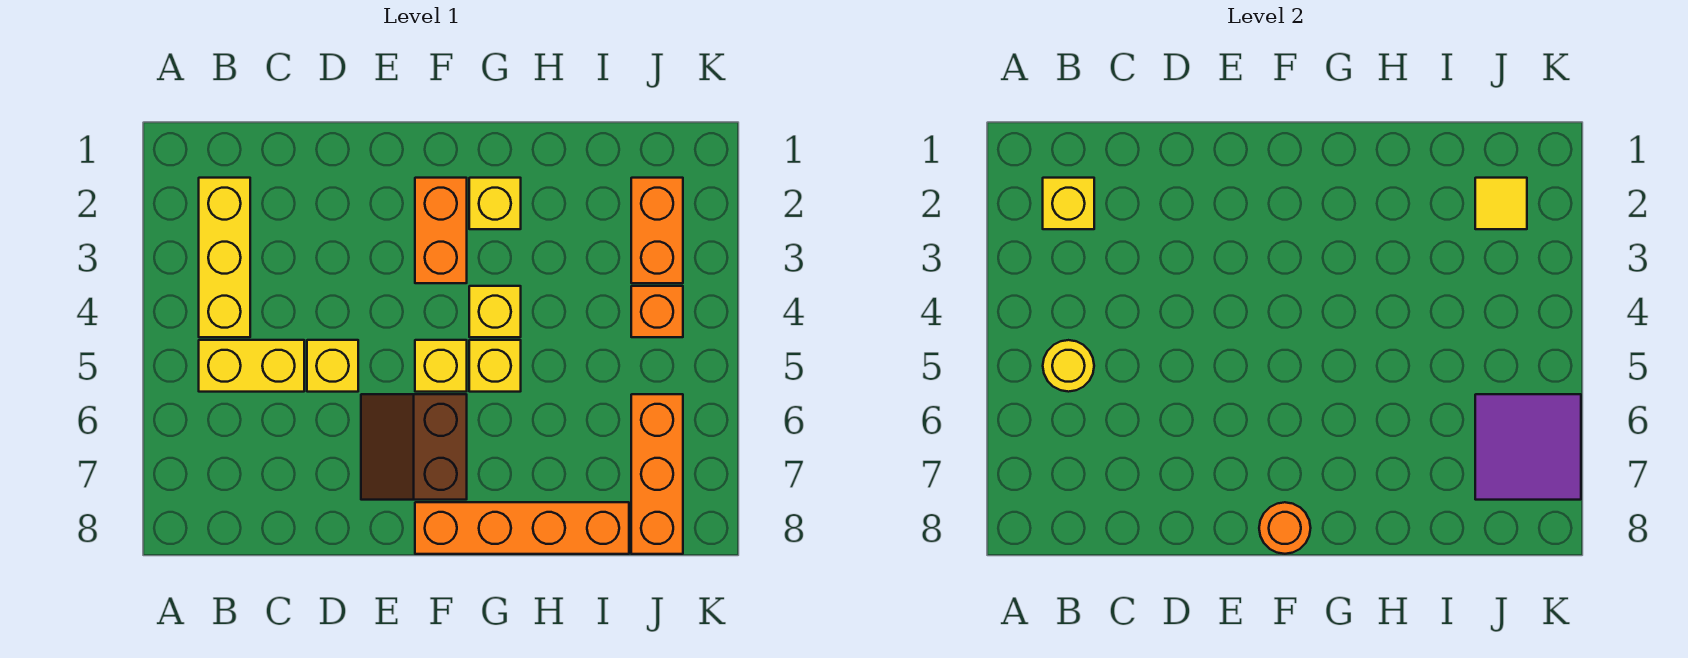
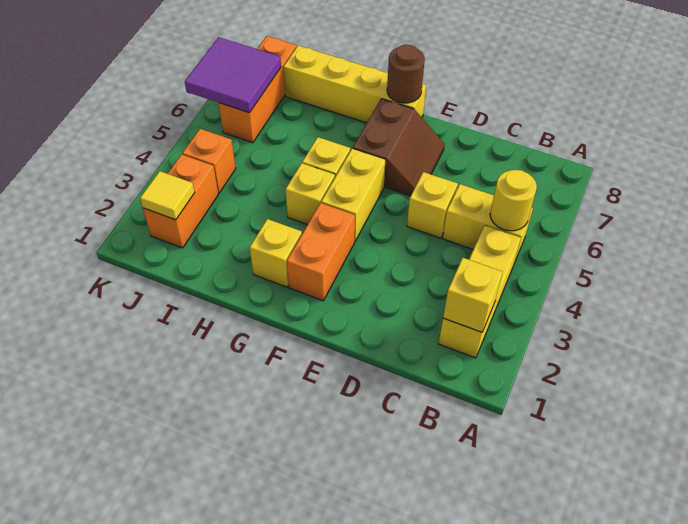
yellow brick F5 level 1 -> yellow brick F4:F5 level 1
orange brick F8:I8 level 1 -> yellow brick F8:I8 level 1
orange round brick F8 level 2 -> brown round brick F8 level 2

